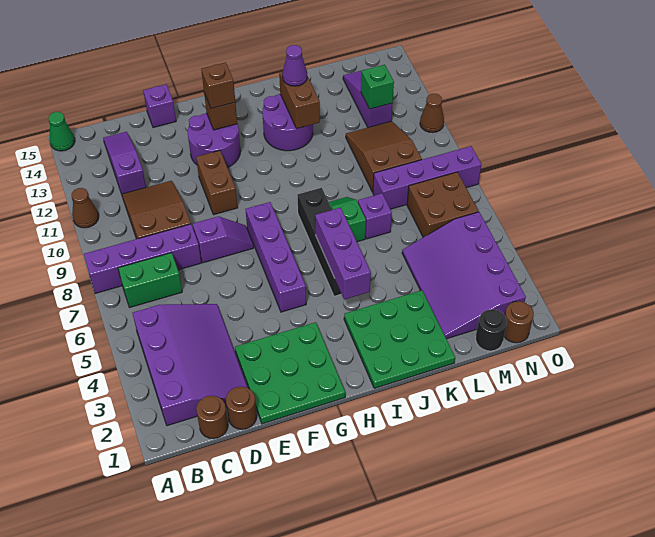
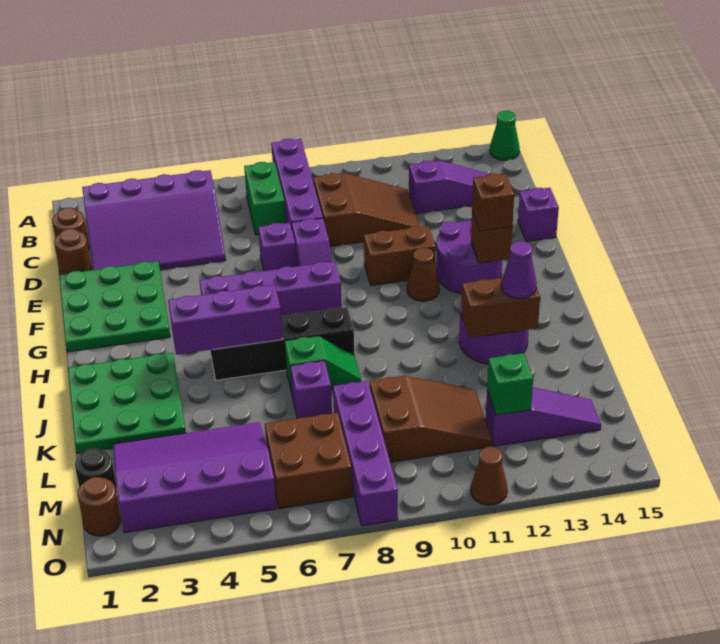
brown cone A11 level 1 -> brown cone G11 level 1
none -> purple brick E7 level 1

